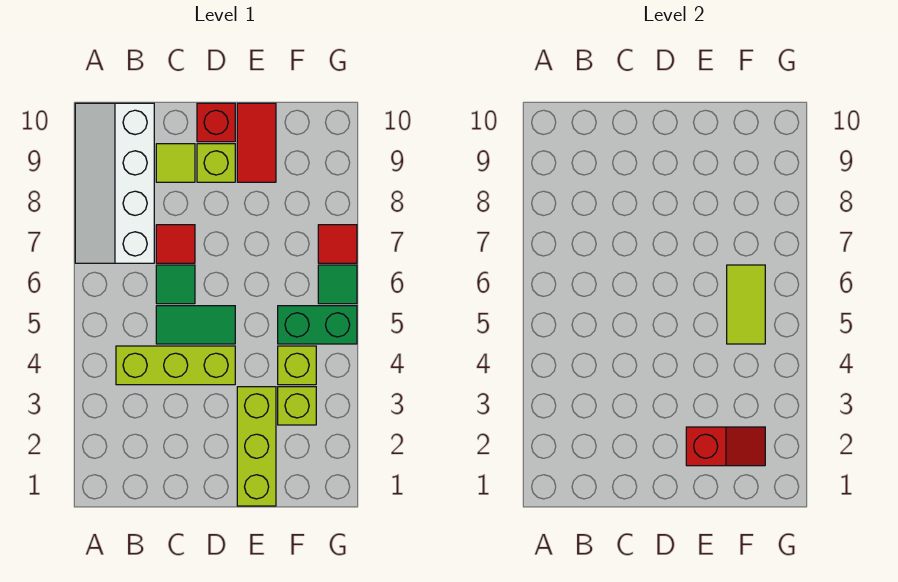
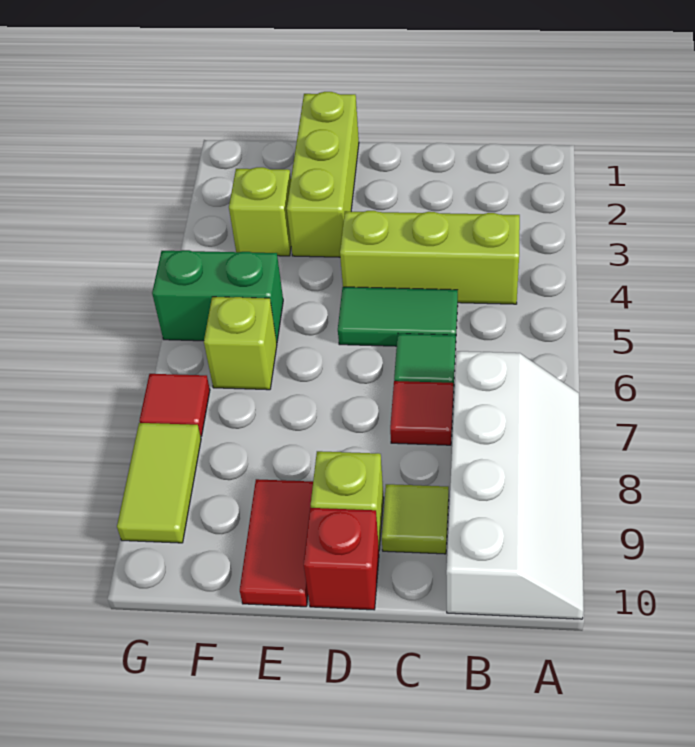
red slope E2:F2 level 2 top E -> none
lime brick F4 level 1 -> lime brick F6 level 1
lime tile F5:F6 level 2 -> lime tile G8:G9 level 1
green tile G6 level 1 -> none

